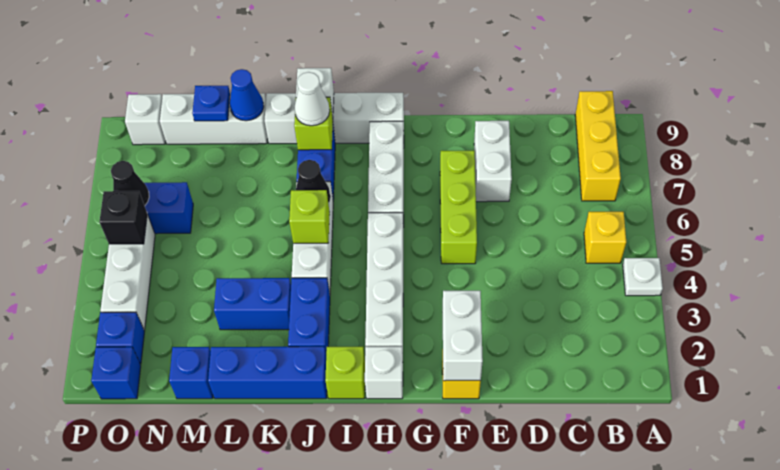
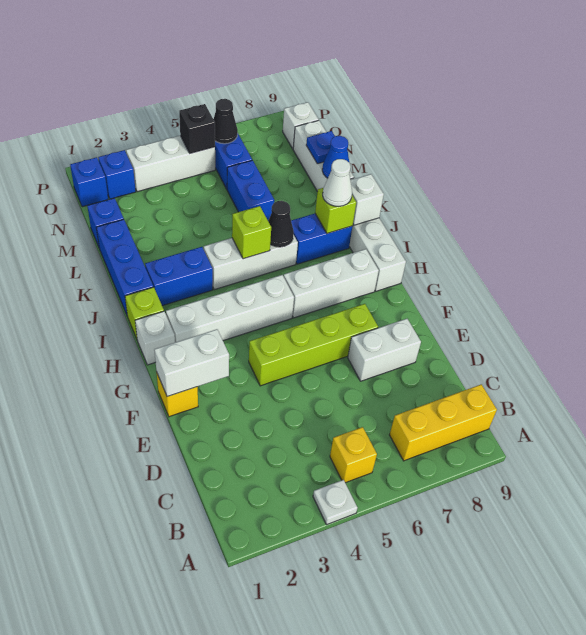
lime brick F5:F7 level 1 -> lime brick F4:F7 level 1
blue brick K3:L3 level 1 -> blue brick L6:M6 level 1

